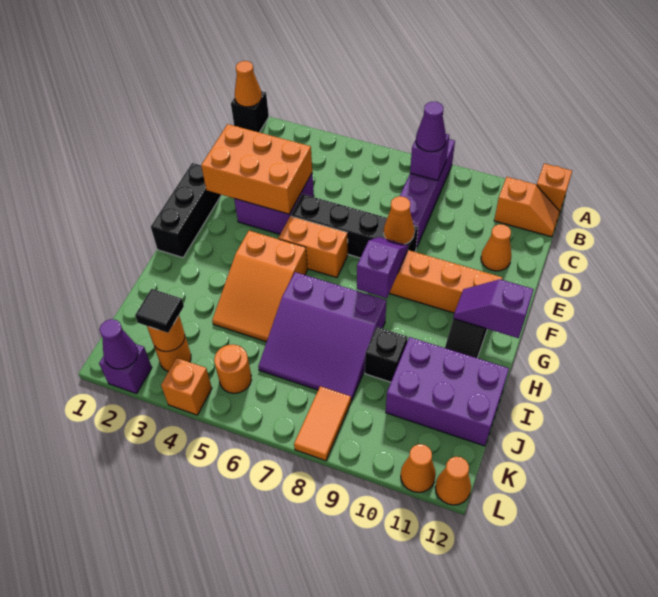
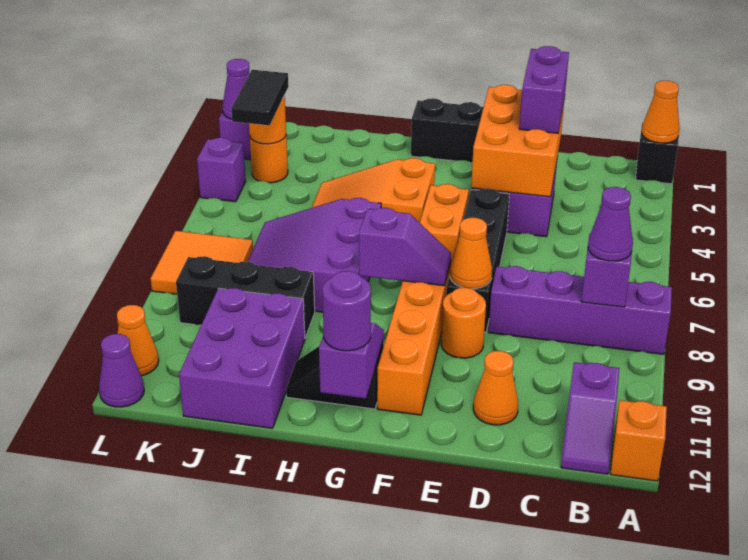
orange slope B11:B12 level 1 top 11 -> purple slope B11:B12 level 1 top 11
none -> purple brick D2:D3 level 3
none -> purple round brick G12 level 3
black brick I9 level 1 -> black brick I9:K9 level 1
black tile K3 level 3 -> black tile K3:K4 level 3
orange round brick K5 level 1 -> orange round brick E9 level 1
orange tile K8:L8 level 1 -> orange tile K7:L8 level 1
orange brick L4 level 1 -> purple brick L4 level 1
orange cone L12 level 1 -> purple cone L12 level 1

